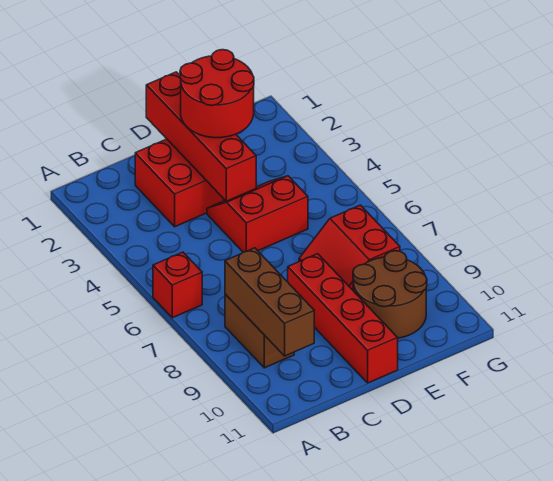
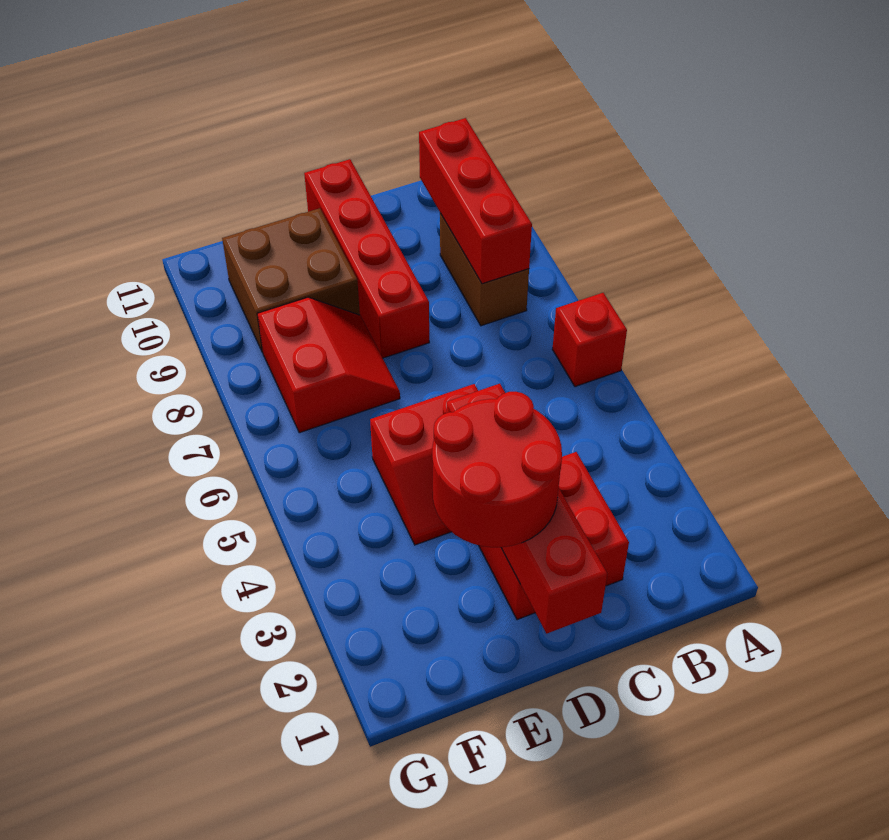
brown brick B8:B10 level 2 -> red brick B8:B10 level 2
brown round brick E9:F10 level 1 -> brown brick E9:F10 level 1

